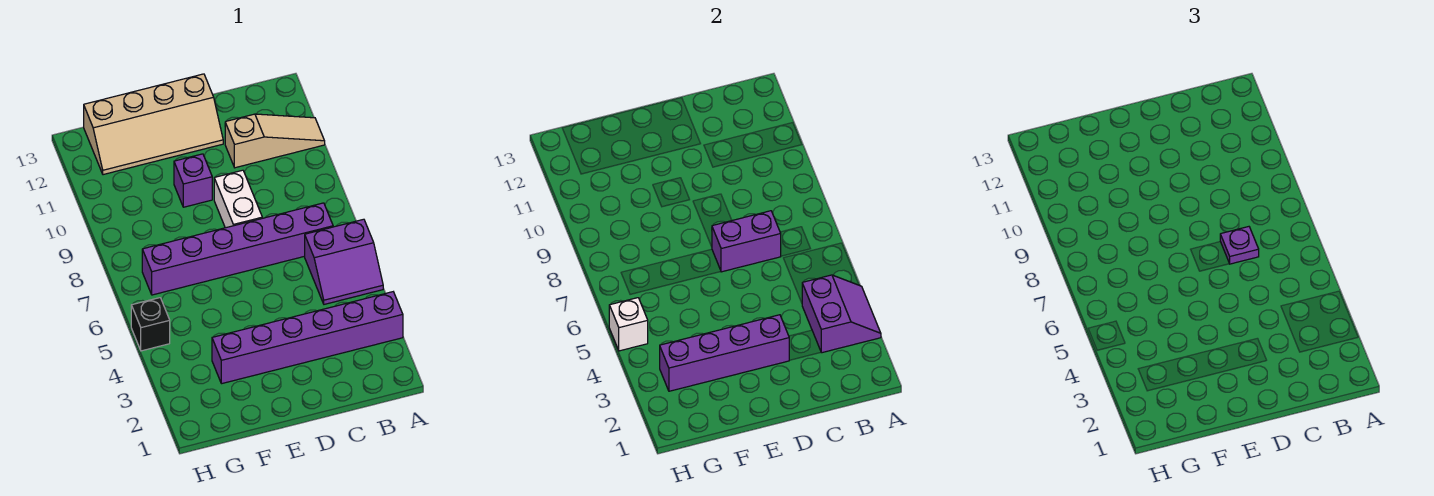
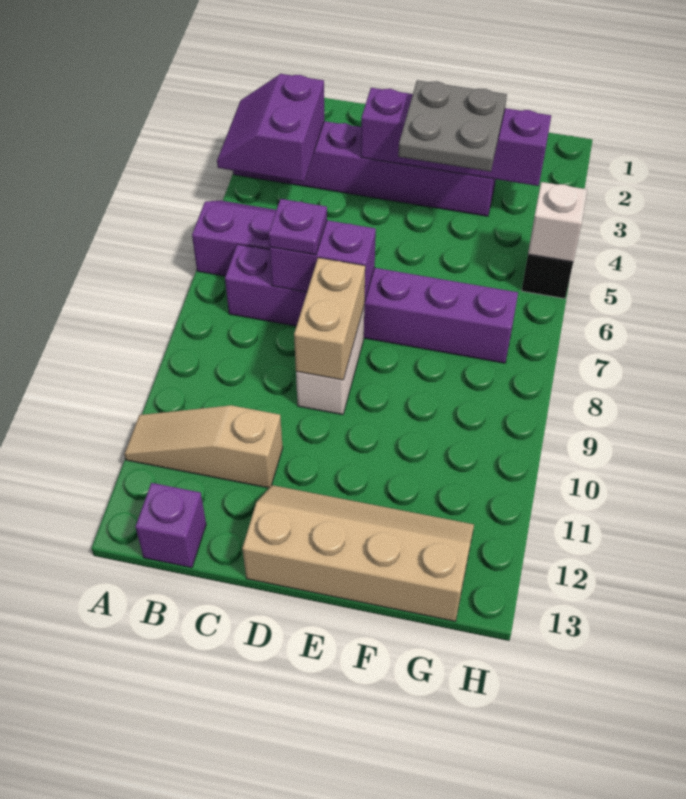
none -> tan brick D8:D9 level 2
none -> grey plate E3:F4 level 3
purple brick E10 level 1 -> purple brick B13 level 1

